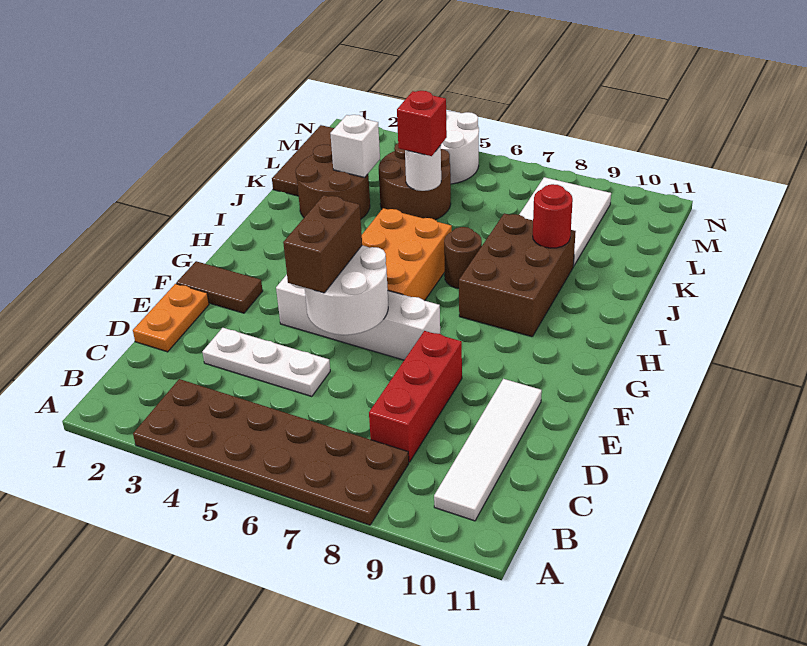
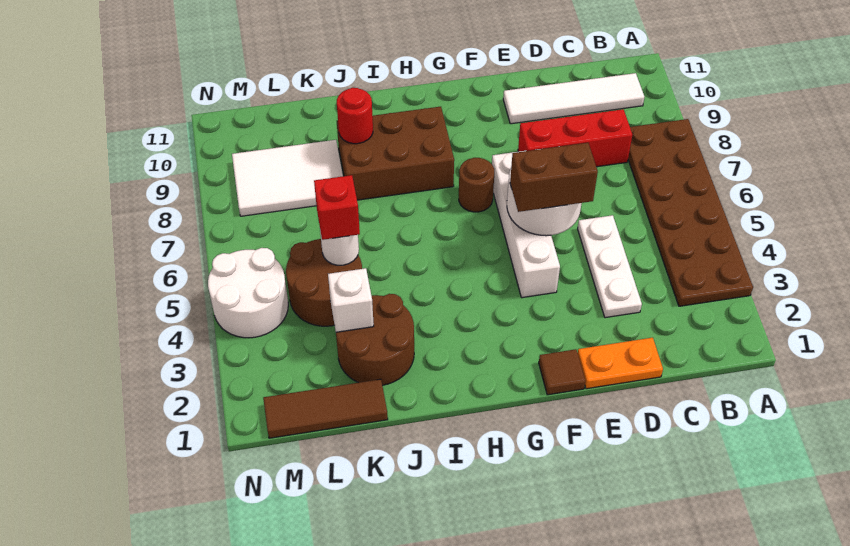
brown tile F1:F2 level 1 -> brown tile F1 level 1
orange brick G5:I6 level 1 -> none
brown round brick I7 level 1 -> brown round brick G7 level 1

